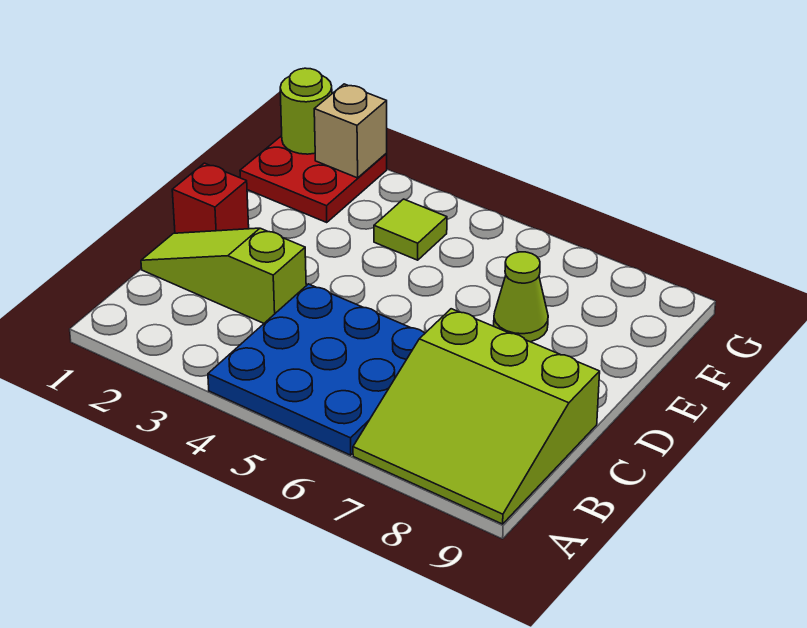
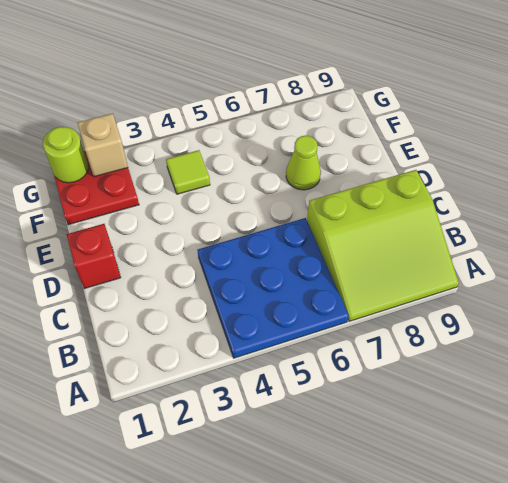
lime slope C1:C3 level 1 top 3 -> none

